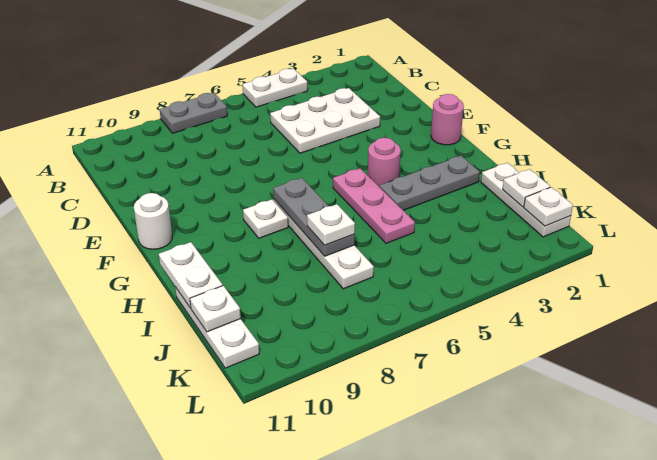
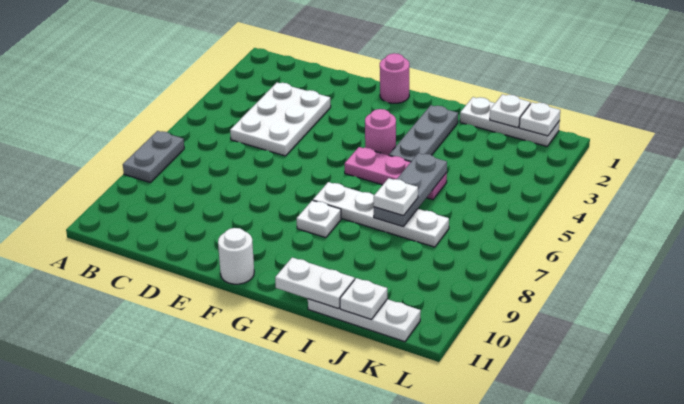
white plate A4:A5 level 1 -> none
grey plate G7:I7 level 2 -> grey plate I5:I7 level 2

